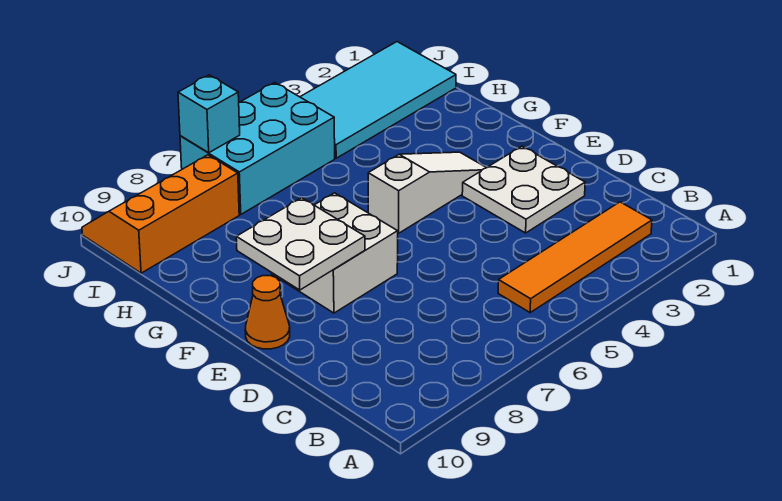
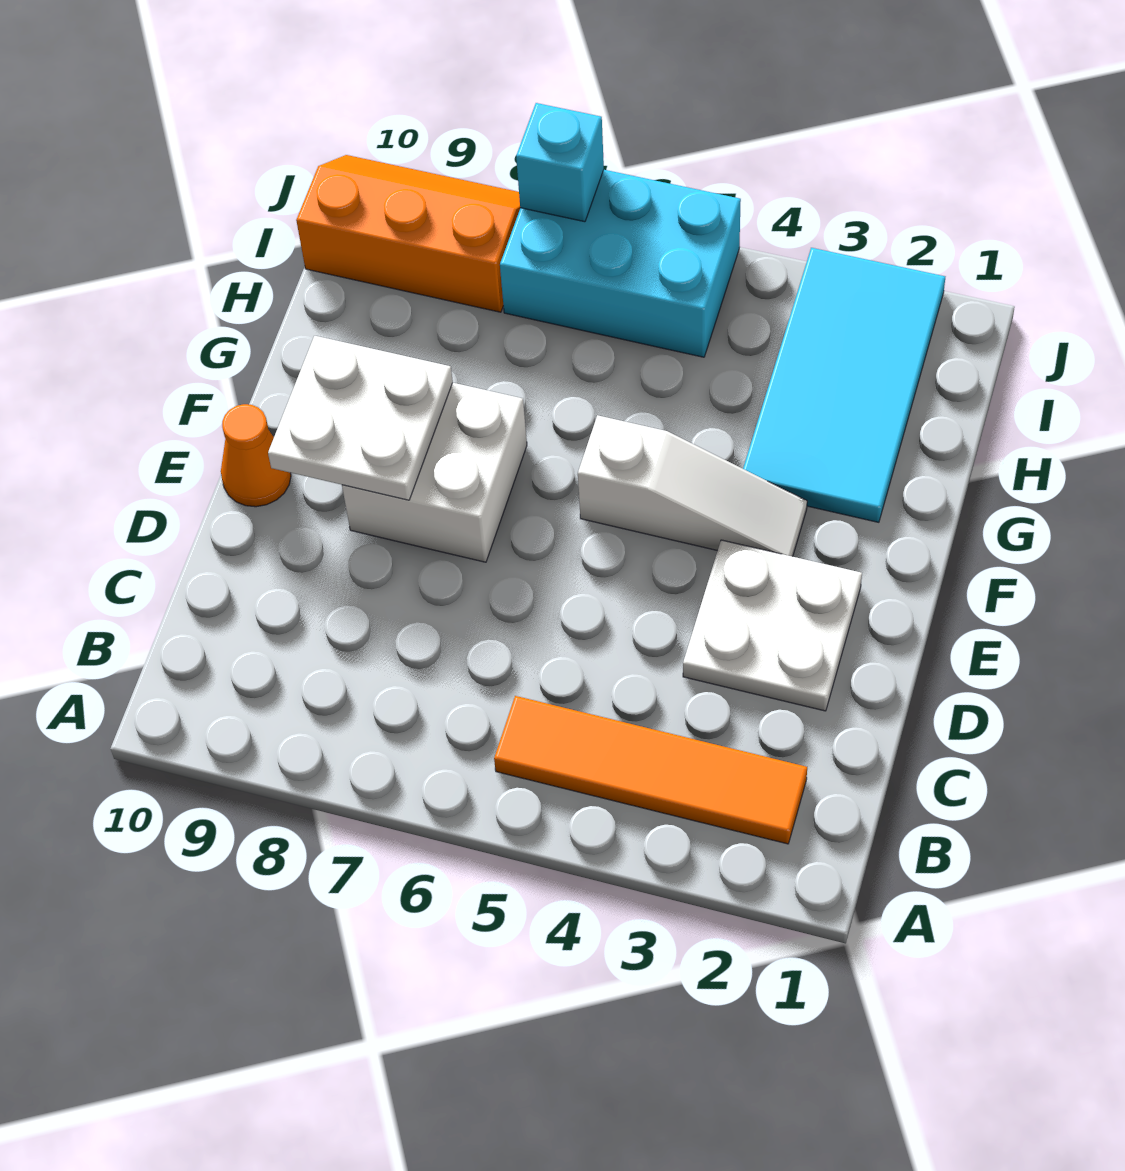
cyan tile I1:J4 level 1 -> cyan tile G2:J3 level 1

